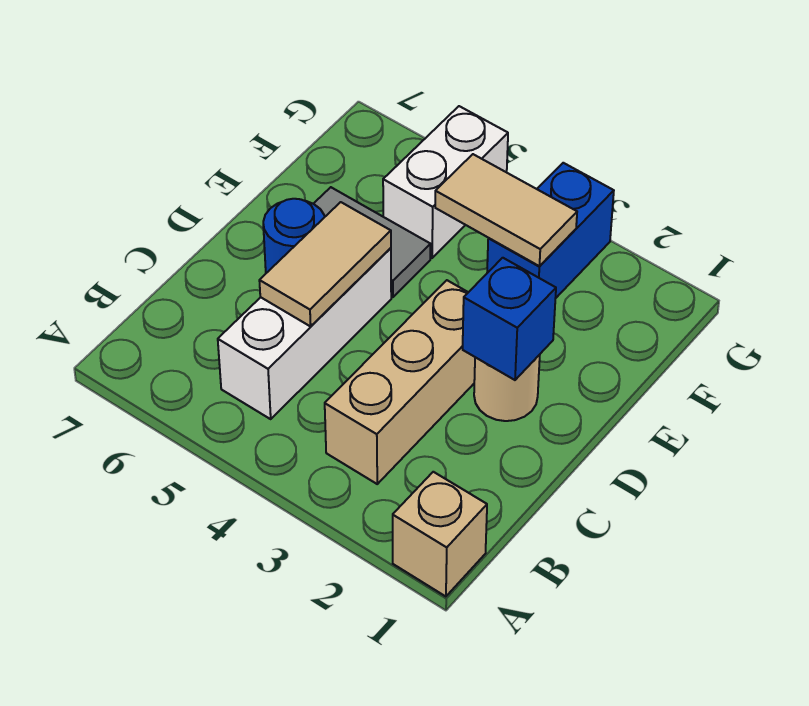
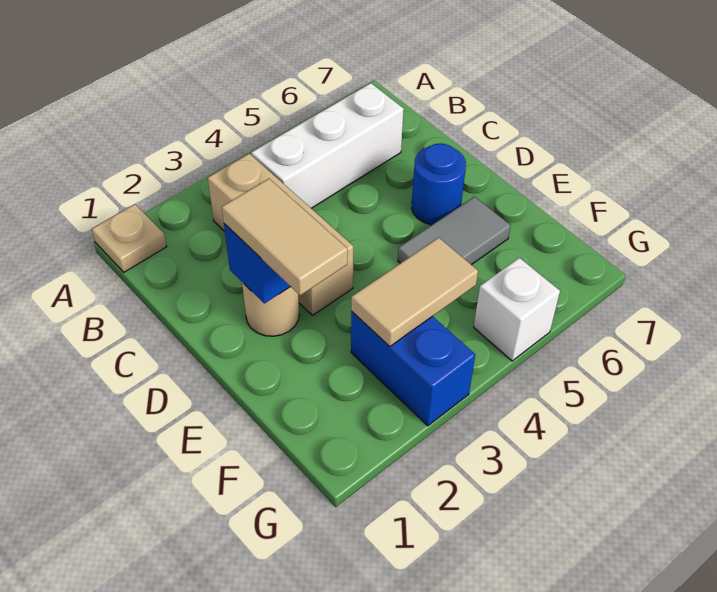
tan brick A1 level 1 -> tan plate A1 level 1
white brick B5:D5 level 1 -> white brick B4:B6 level 1
tan tile C5:D5 level 2 -> tan tile D2:E2 level 3
white brick F5:G5 level 1 -> white brick G5 level 1

